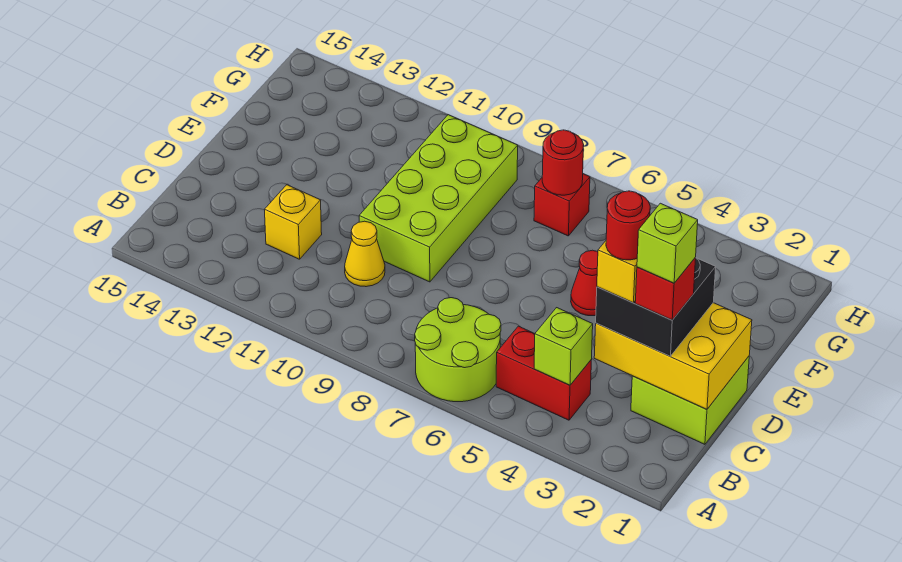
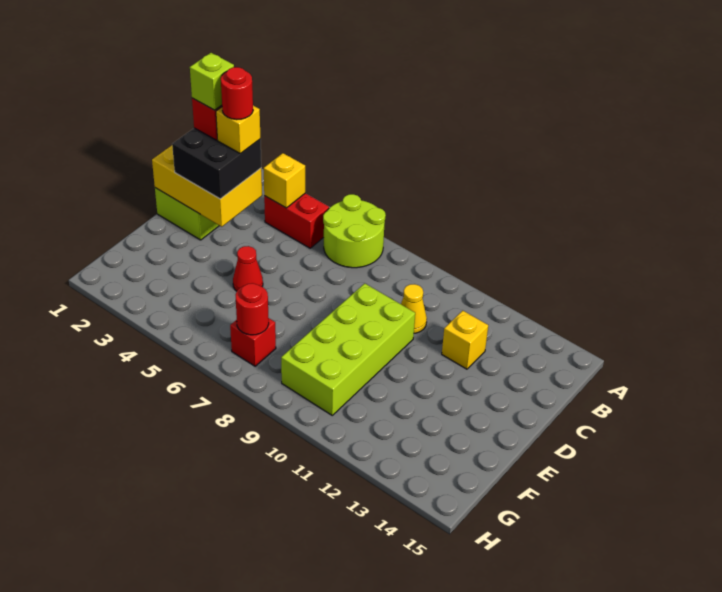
lime brick B4 level 2 -> yellow brick B4 level 2

